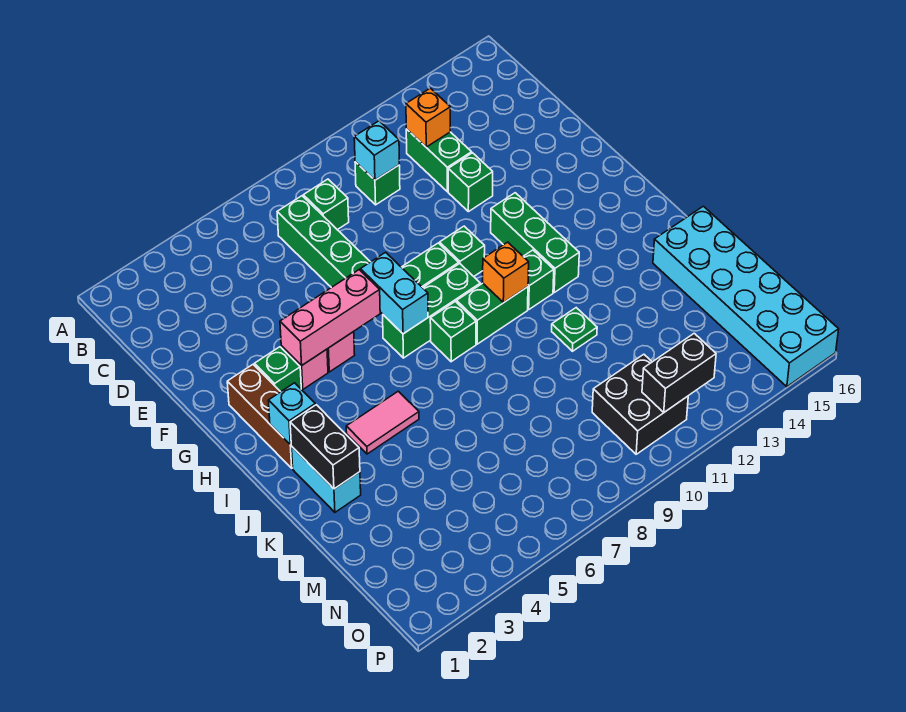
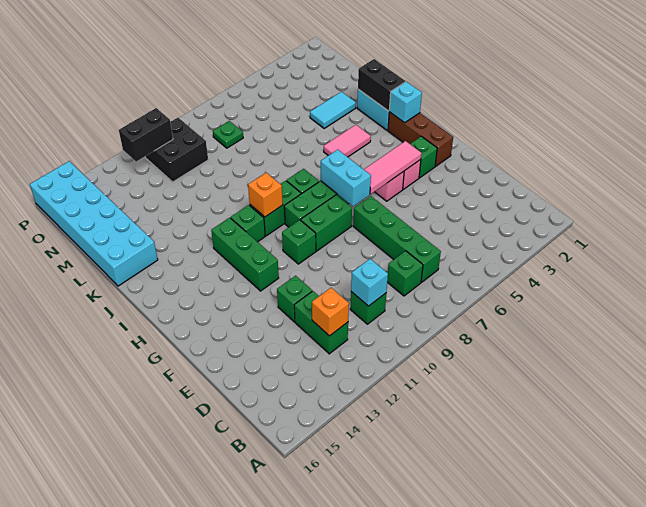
pink brick G4:G6 level 2 -> pink tile G4:G6 level 2
green plate K11 level 1 -> green plate N8 level 1
none -> cyan tile L3:L4 level 1

